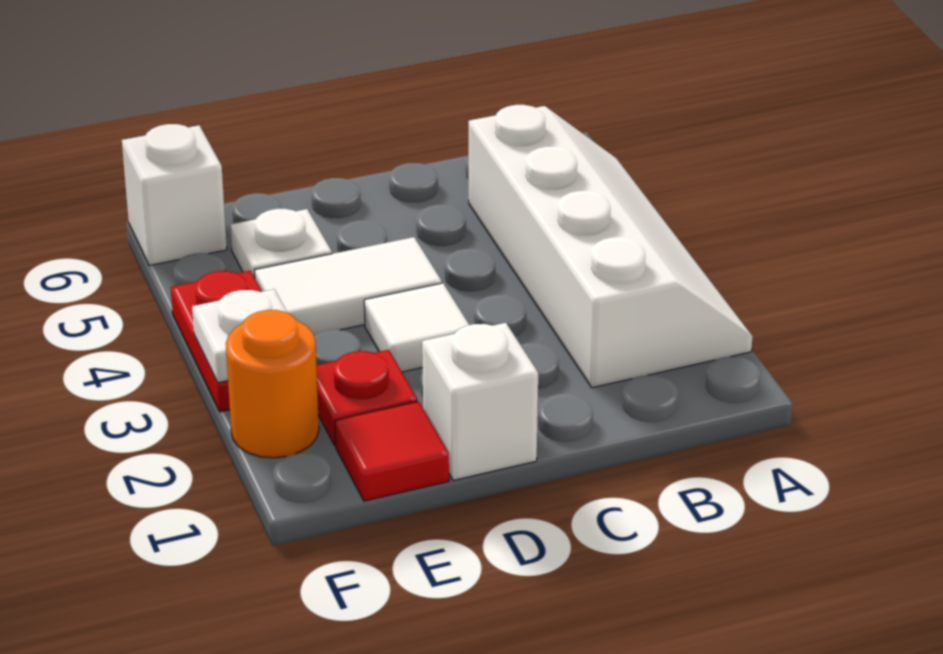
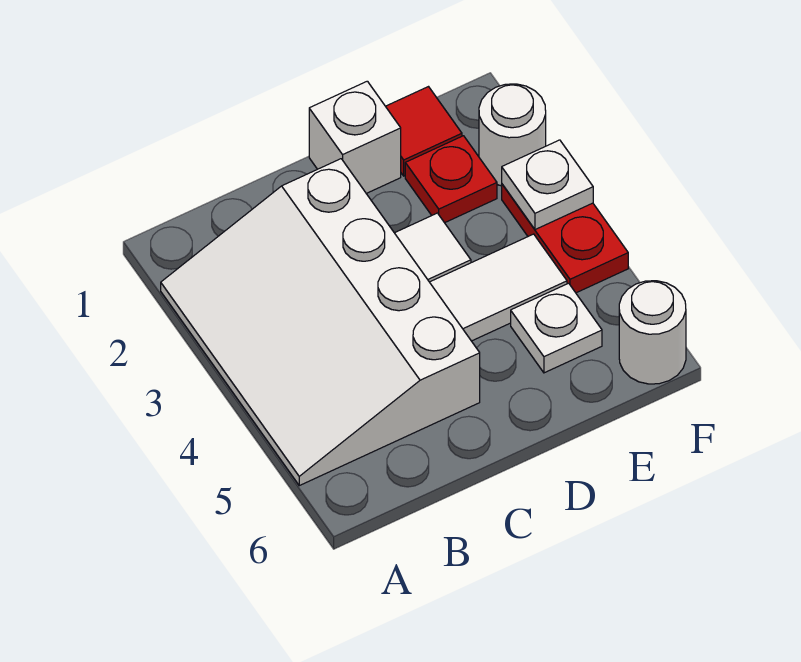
white slope A2:B5 level 1 top B -> white slope A2:C5 level 1 top C
orange round brick F2 level 1 -> white round brick F2 level 1
white brick F6 level 1 -> white round brick F6 level 1

